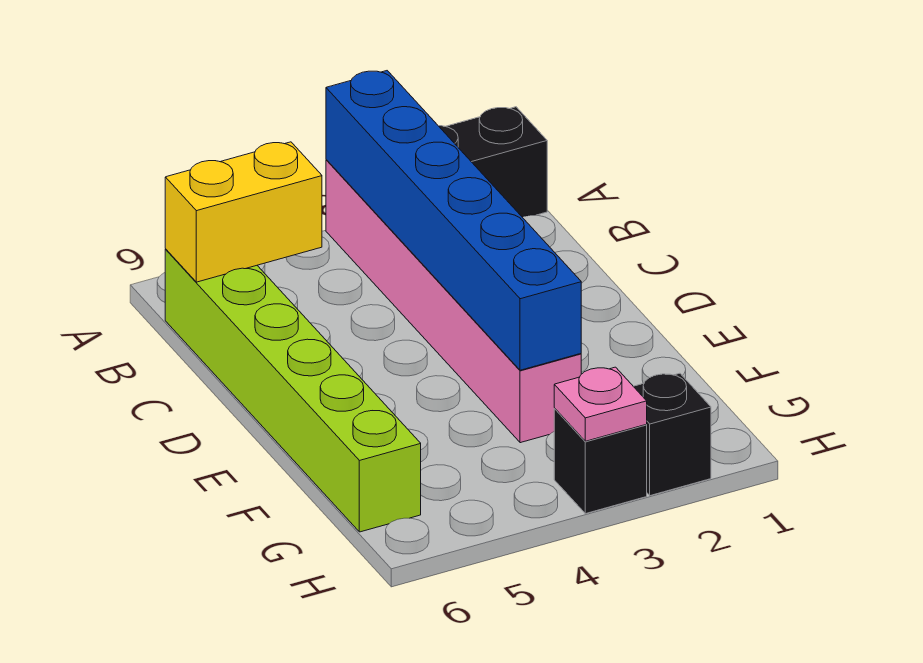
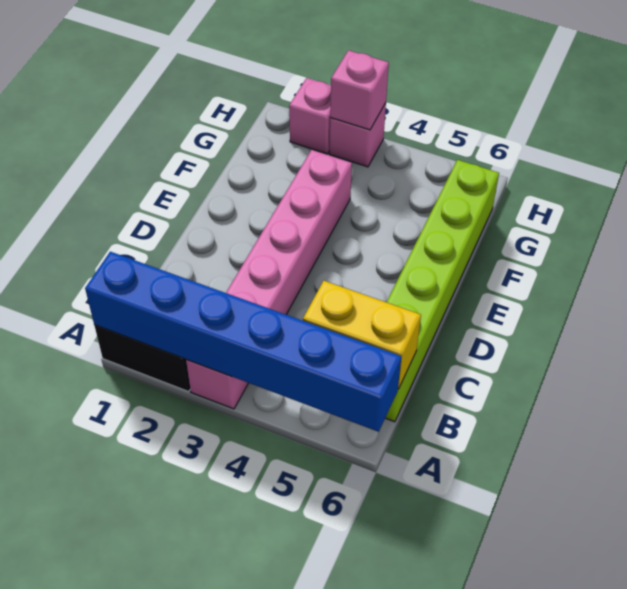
blue brick A3:F3 level 2 -> blue brick A1:A6 level 2
black brick H2 level 1 -> pink brick H2 level 1
black brick H3 level 1 -> pink brick H3 level 1
pink plate H3 level 2 -> pink brick H3 level 2

